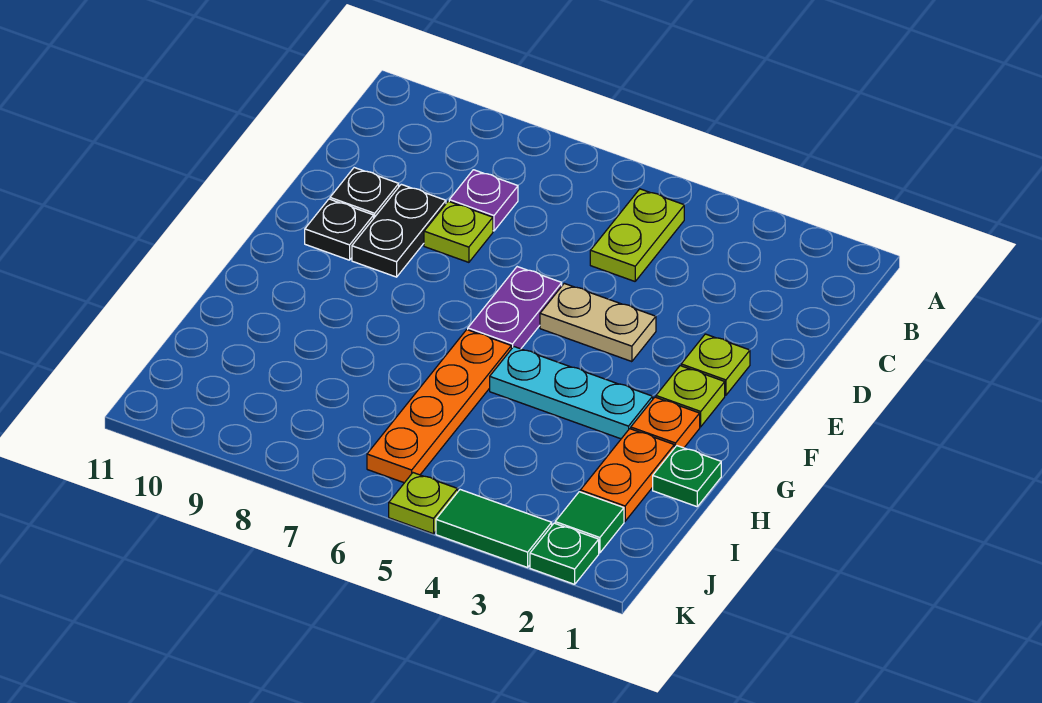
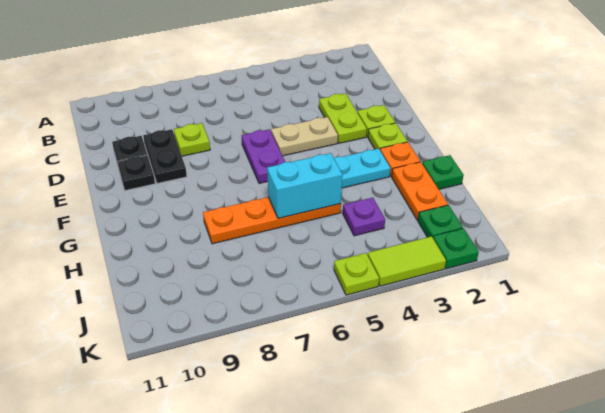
lime plate B5:C5 level 1 -> lime plate D3:E3 level 1
purple plate C8 level 1 -> purple plate I4 level 1
orange plate G6:J6 level 1 -> orange plate H5:H8 level 1
none -> cyan brick H5:H6 level 2
green tile J2 level 1 -> green plate J2 level 1
green tile K3:K4 level 1 -> lime tile K3:K4 level 1

